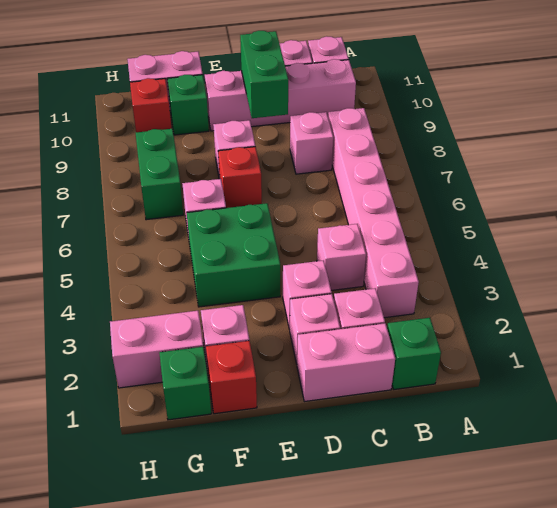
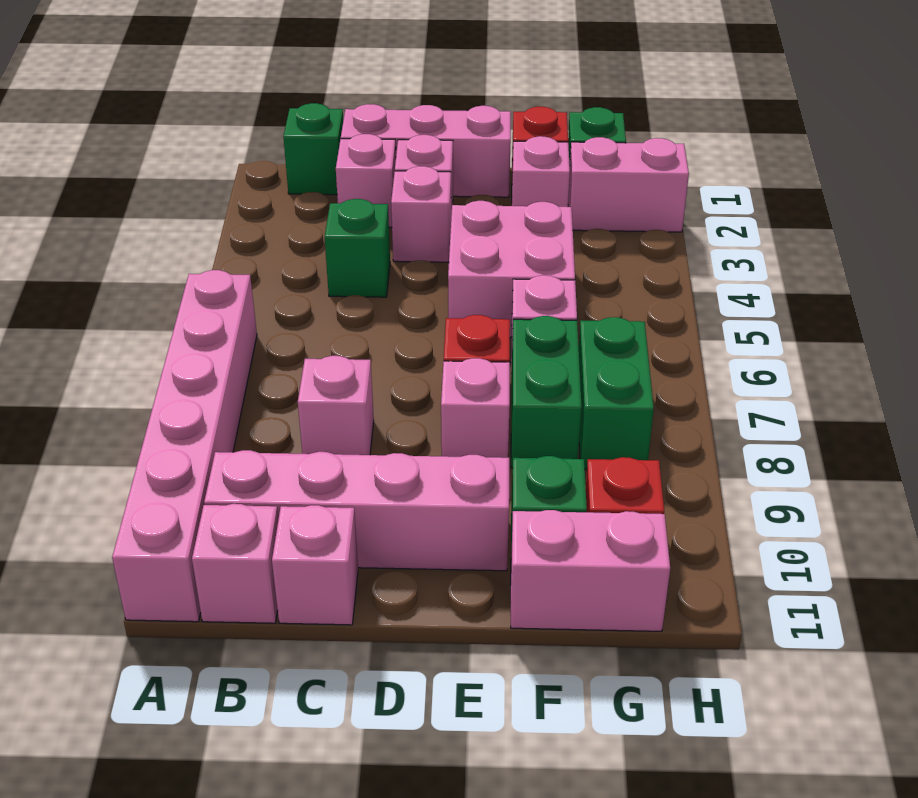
pink brick B3:B8 level 1 -> pink brick A6:A11 level 1
pink brick C1:D1 level 1 -> pink brick C1:E1 level 1
pink brick C4 level 1 -> green brick C4 level 1
green brick D9:D10 level 2 -> green brick F7:F8 level 1
green brick E4:F5 level 1 -> pink brick E4:F5 level 1

